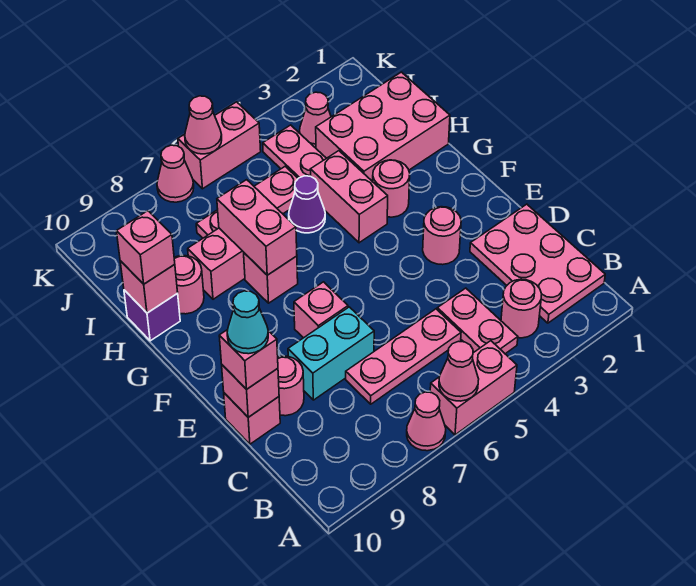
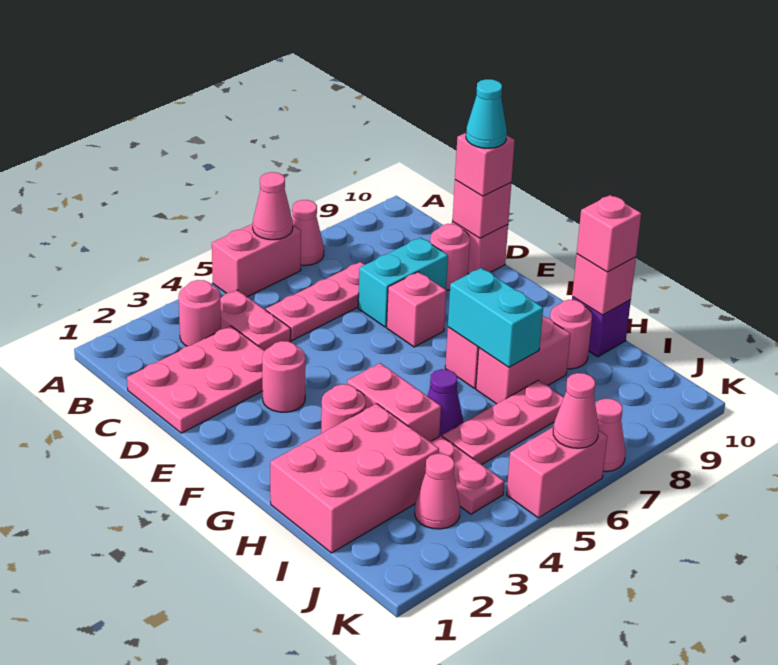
pink plate B1:D2 level 1 -> pink plate C1:D3 level 1
pink brick G7:H7 level 2 -> cyan brick G7:H7 level 2

